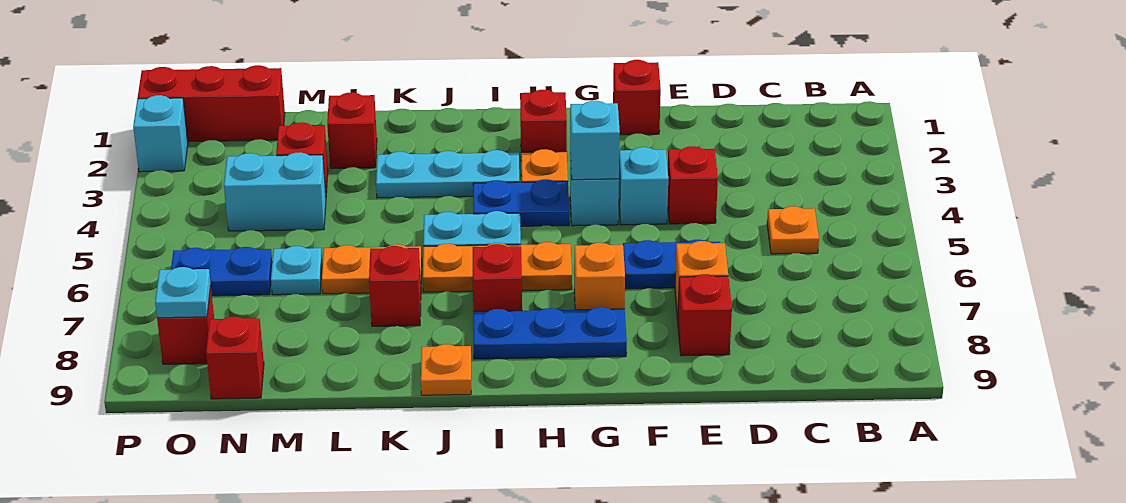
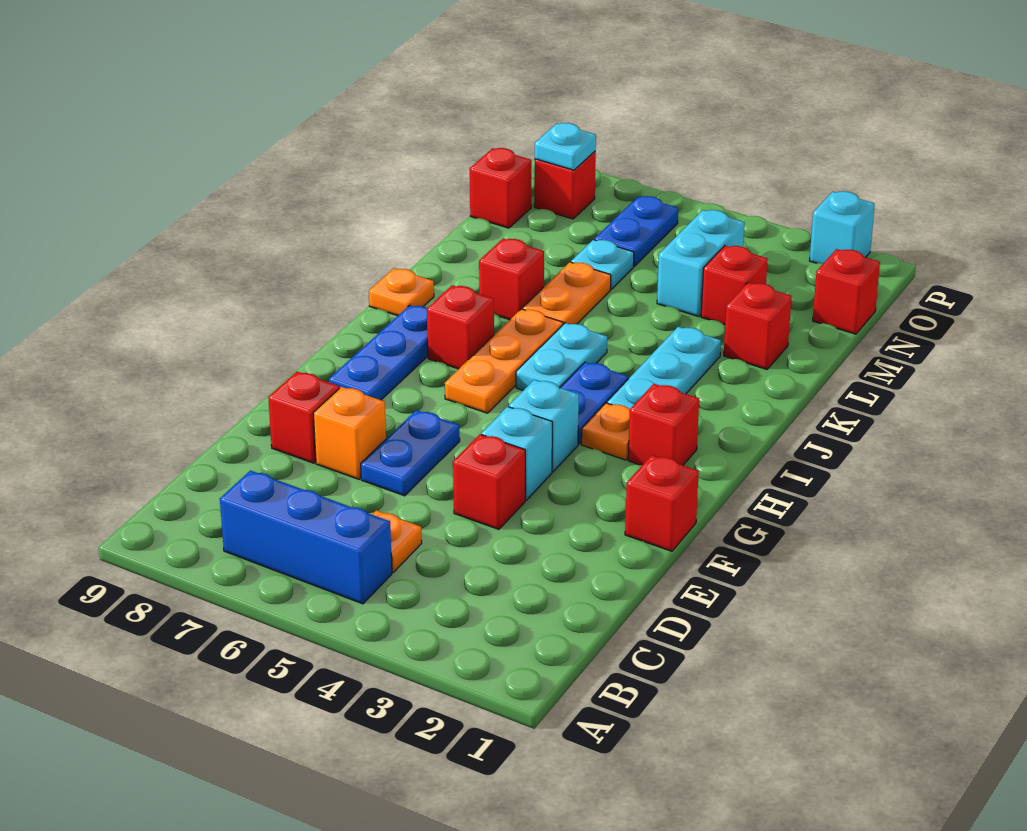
none -> blue brick B5:B7 level 1
cyan brick G4 level 2 -> none
orange brick G7 level 1 -> none
red brick N1:P1 level 1 -> red brick N1 level 1

